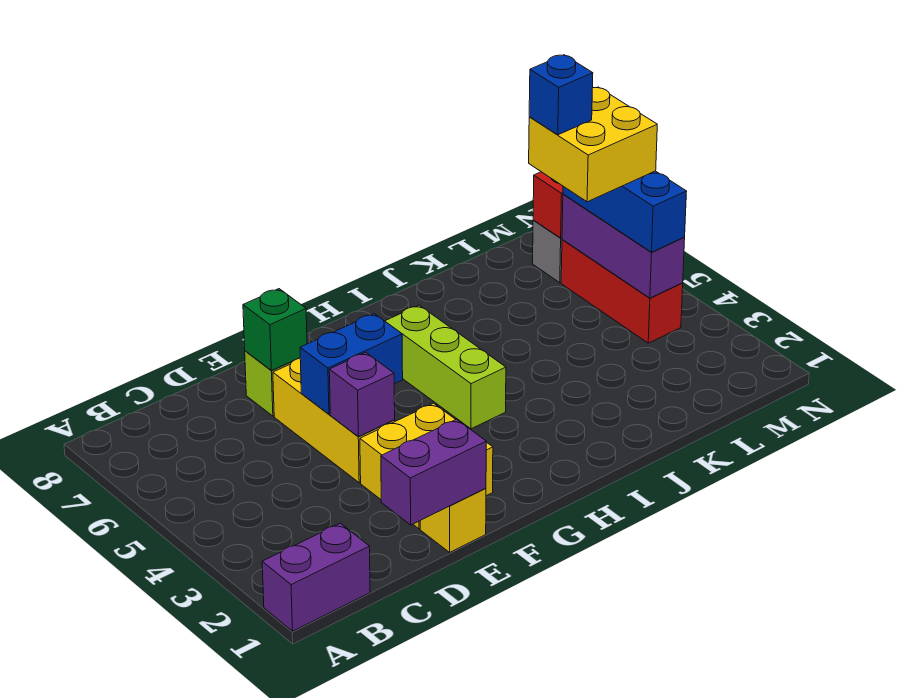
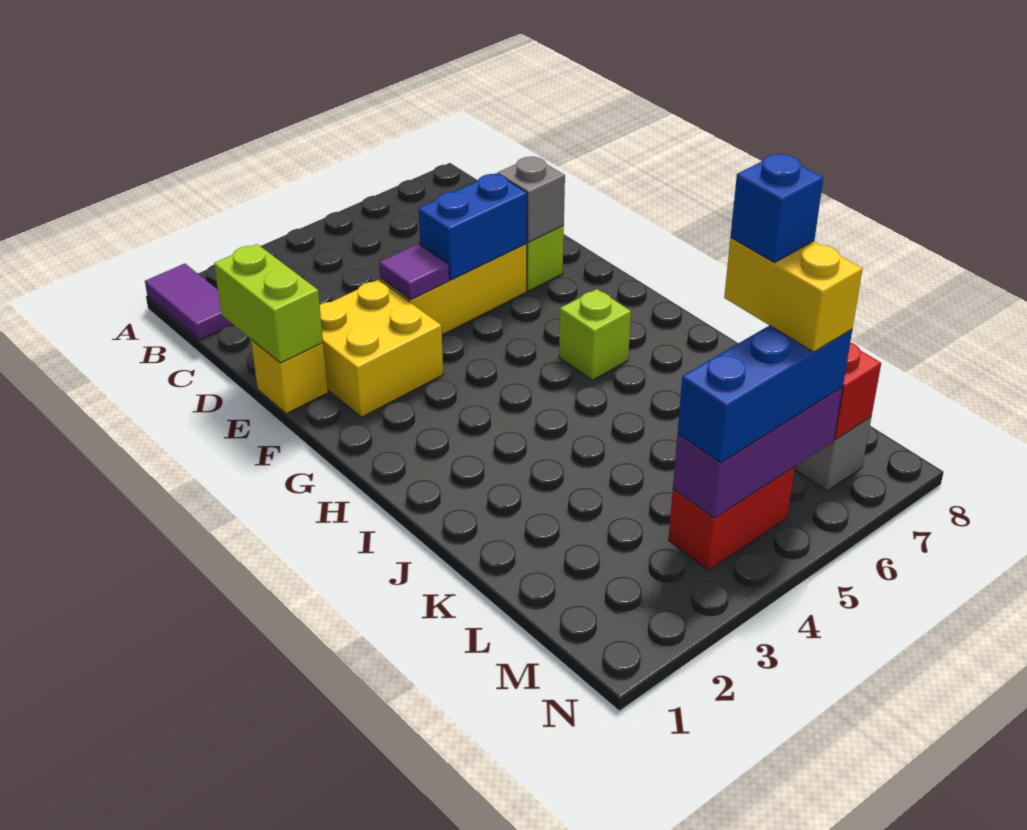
purple brick A1:B1 level 1 -> purple tile A1:B1 level 1
purple brick D1:E1 level 2 -> lime brick D1:E1 level 2
purple brick E4 level 2 -> purple tile E4 level 2
blue brick E5:F5 level 2 -> blue brick E5:E6 level 2
green brick E7 level 2 -> grey brick E7 level 2
lime brick H4:H6 level 1 -> lime brick H6 level 1
yellow brick L5:M6 level 4 -> yellow brick L6:M6 level 4
red brick M4:M6 level 1 -> red brick M4:M5 level 1

